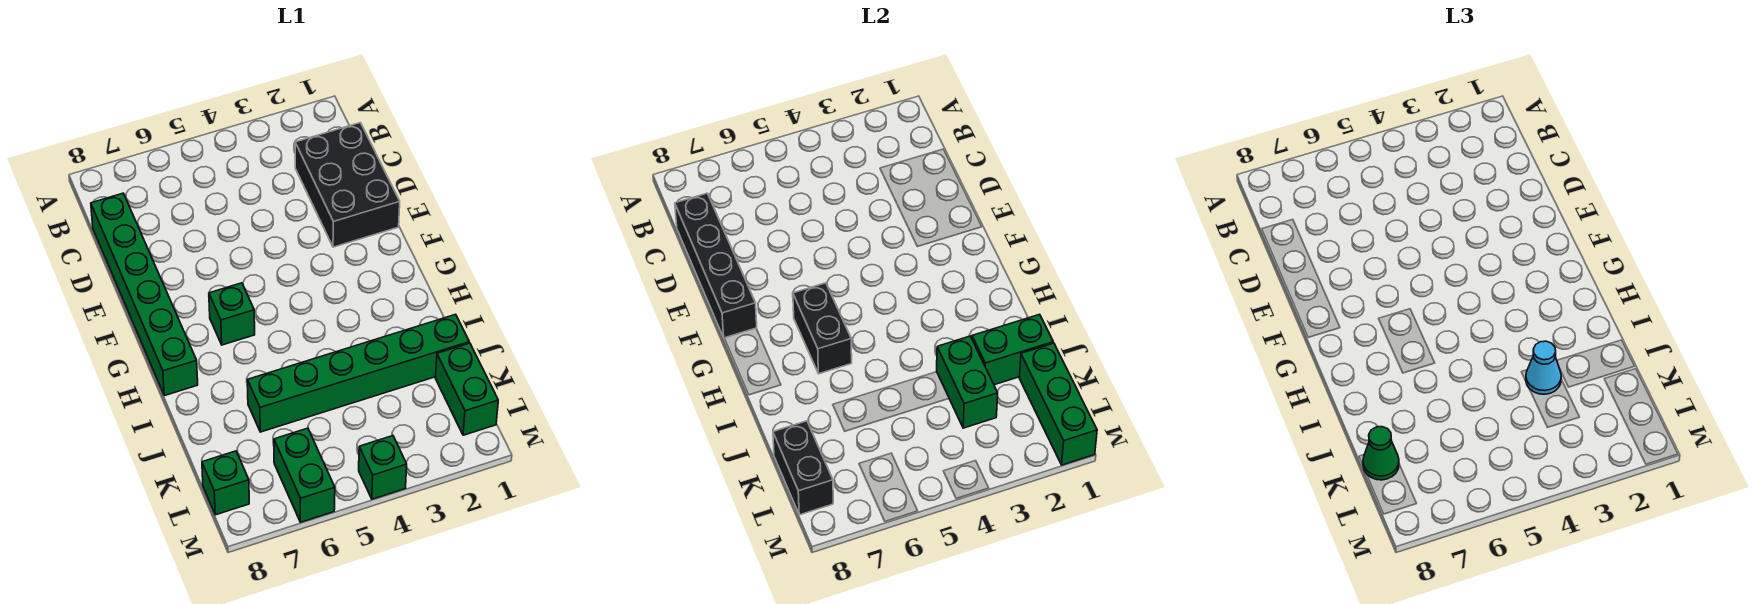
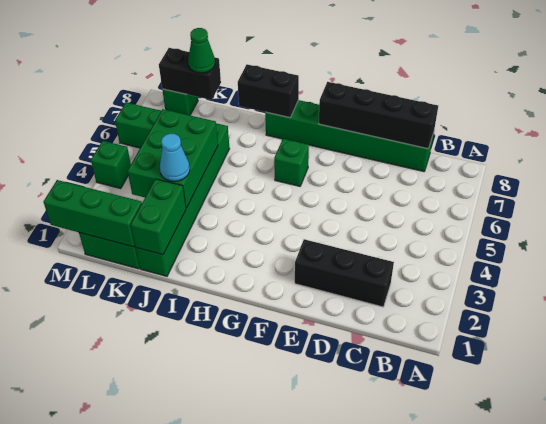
black brick C1:E2 level 1 -> black brick C2:E2 level 1
black brick G6:H6 level 2 -> black brick H8:I8 level 2
green brick J3:K3 level 2 -> green brick J3:K5 level 2

